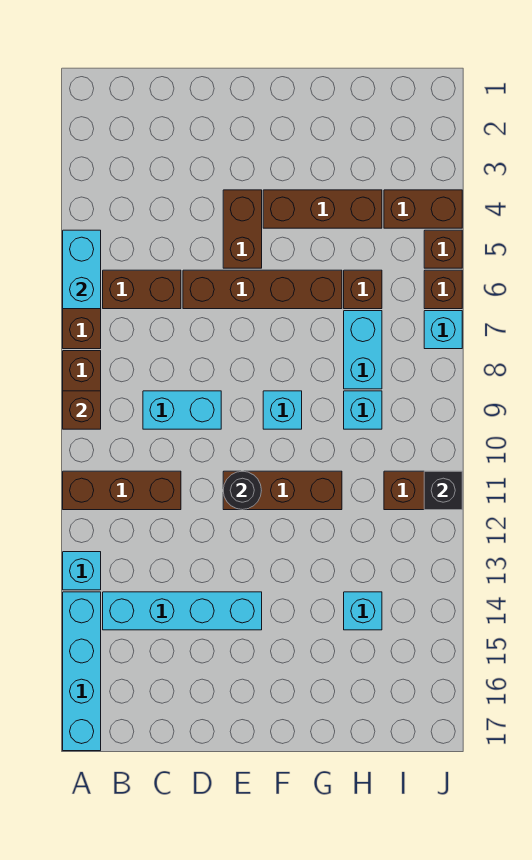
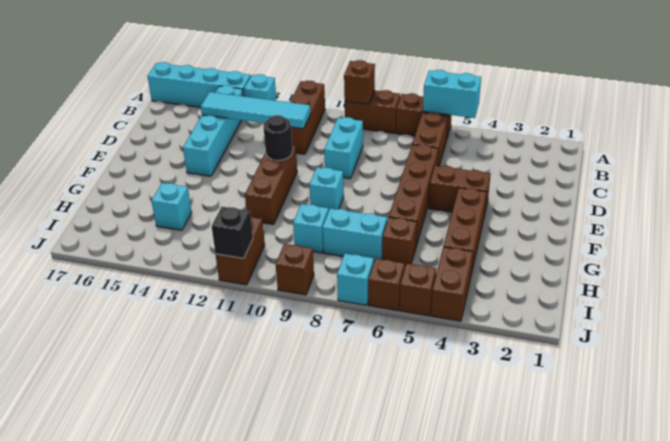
none -> cyan tile C11:C14 level 2
none -> brown brick J9 level 1

